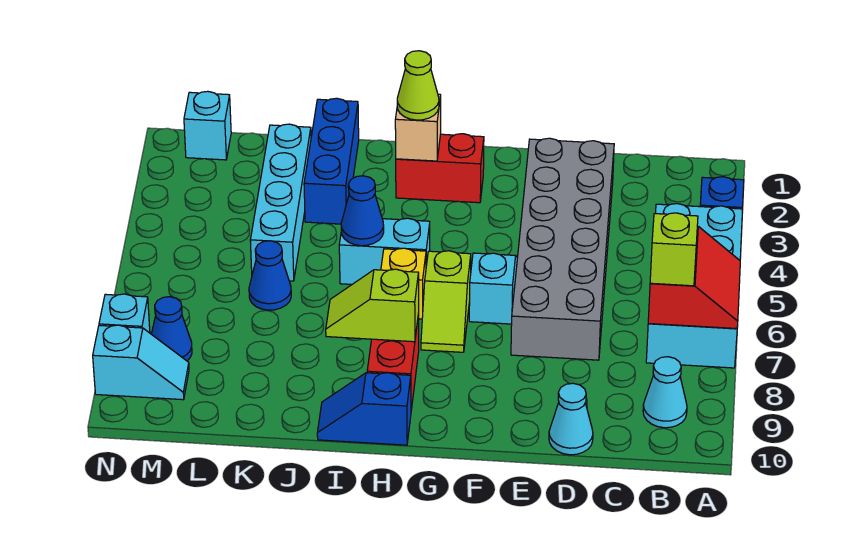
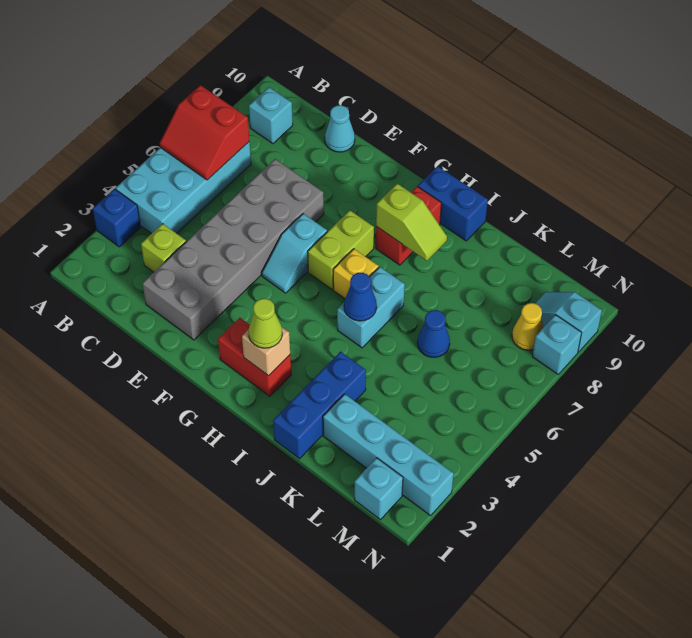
red slope A6:B7 level 2 top B -> red slope A6:B7 level 2 top 7
lime brick B7 level 3 -> lime brick C3 level 1
cyan cone B9 level 1 -> cyan brick B9 level 1
lime slope G6:G7 level 1 top 6 -> lime brick G6:G7 level 1
cyan brick H5:I5 level 1 -> cyan brick I5:I6 level 1
blue slope H10:I10 level 1 top H -> blue brick H10:I10 level 1
cyan brick K2:K5 level 1 -> cyan brick K2:N2 level 1
blue cone M8 level 1 -> yellow cone M8 level 1

